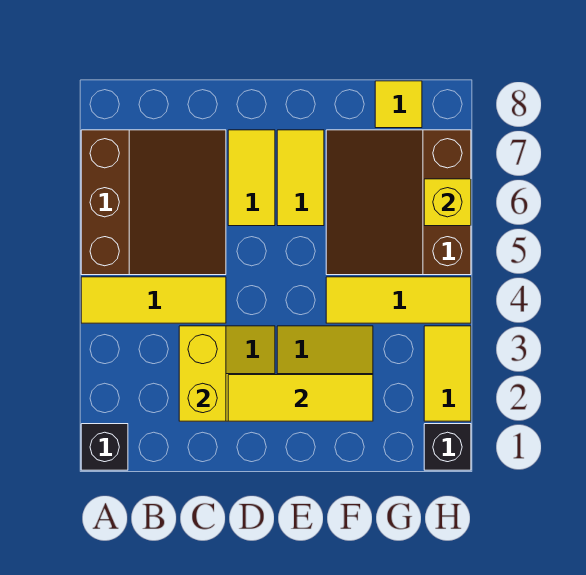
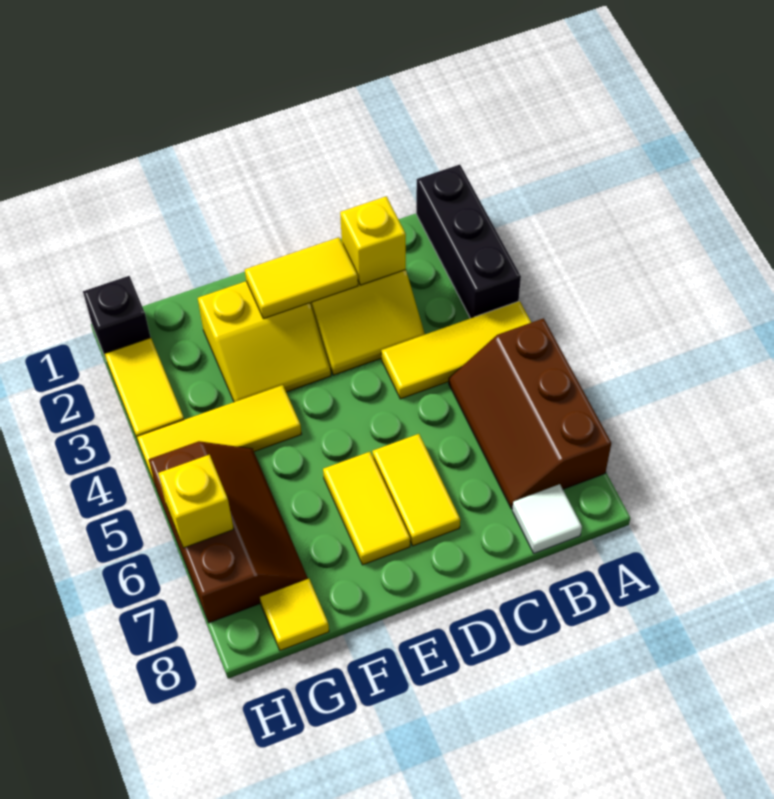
black brick A1 level 1 -> black brick A1:A3 level 1
brown slope A5:C7 level 1 top A -> brown slope A5:B7 level 1 top A
none -> white tile B8 level 1
yellow brick C2:C3 level 2 -> yellow brick C2 level 2
yellow tile D2:F2 level 2 -> yellow tile D2:E2 level 2
brown slope F5:H7 level 1 top H -> brown slope G5:H7 level 1 top H

